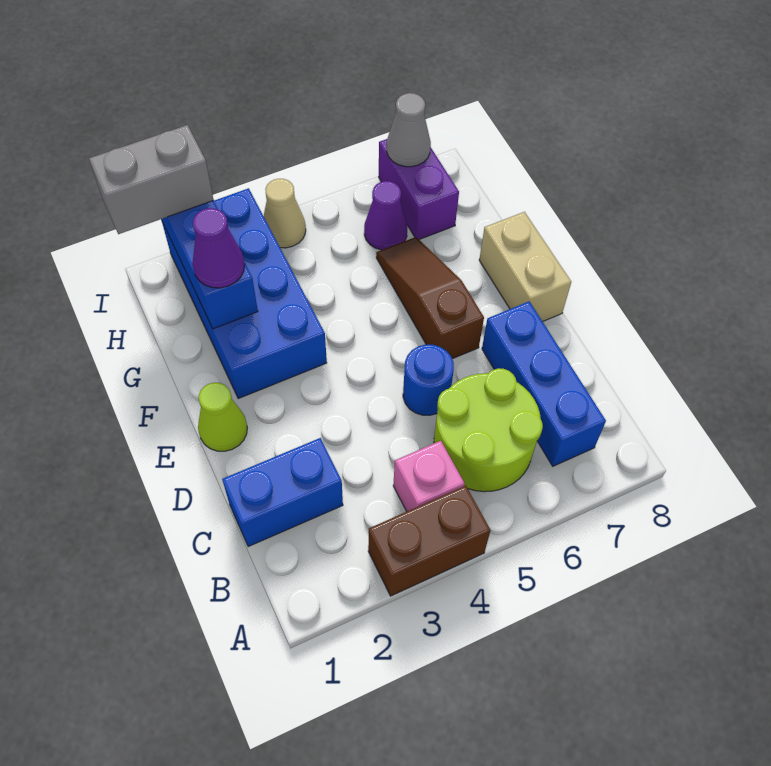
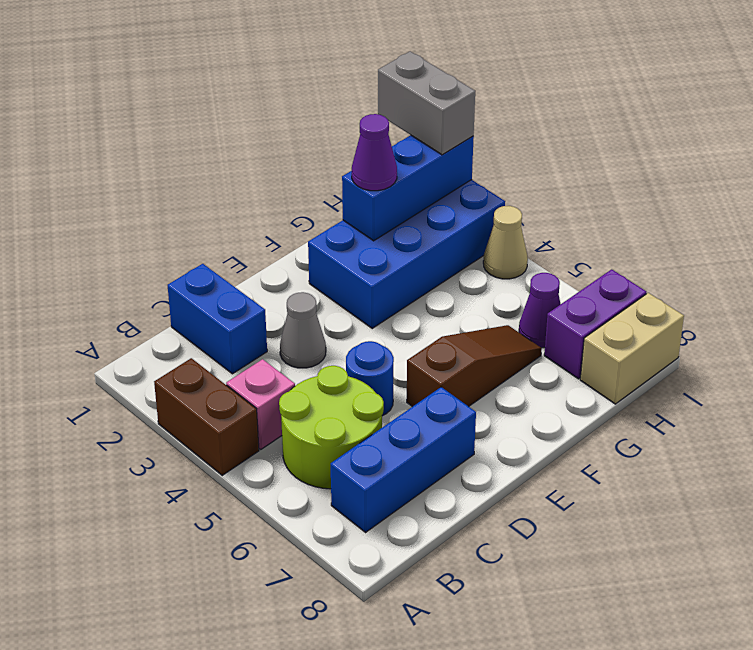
lime cone E1 level 1 -> none
tan brick E8:F8 level 1 -> tan brick H8:I8 level 1
grey cone I7 level 2 -> grey cone D3 level 1

